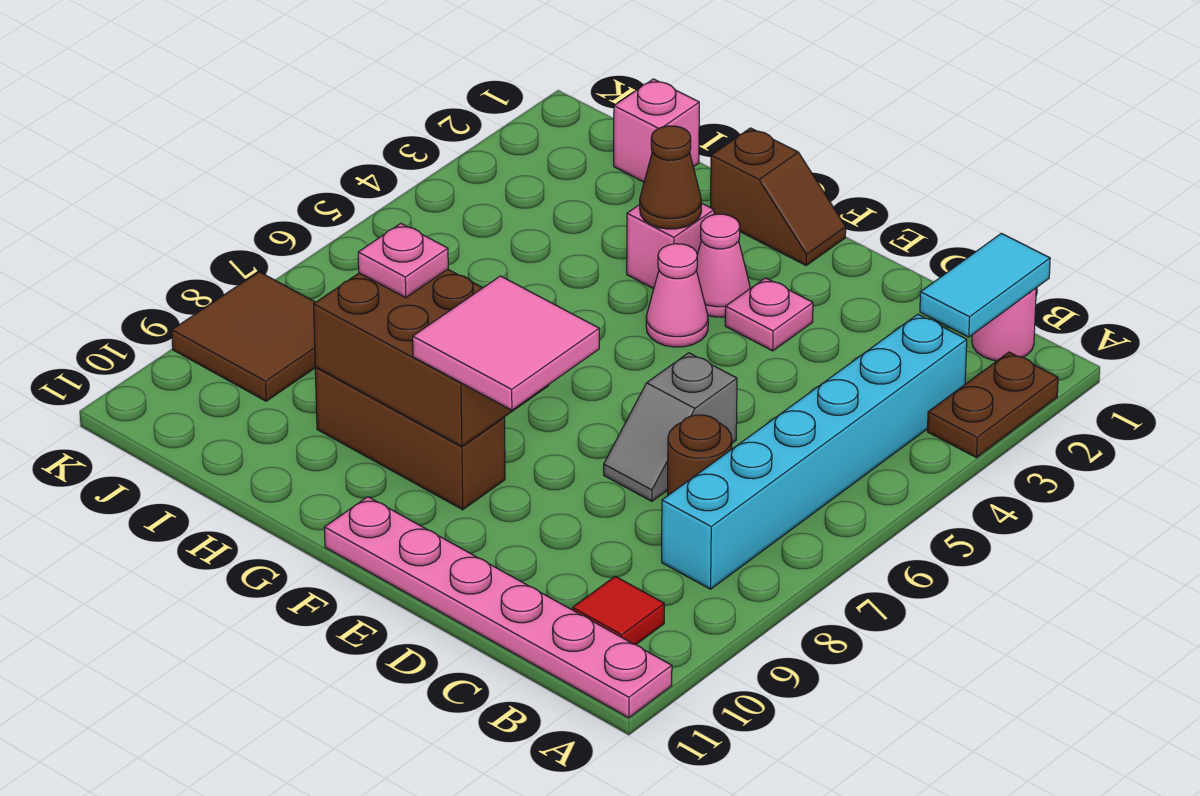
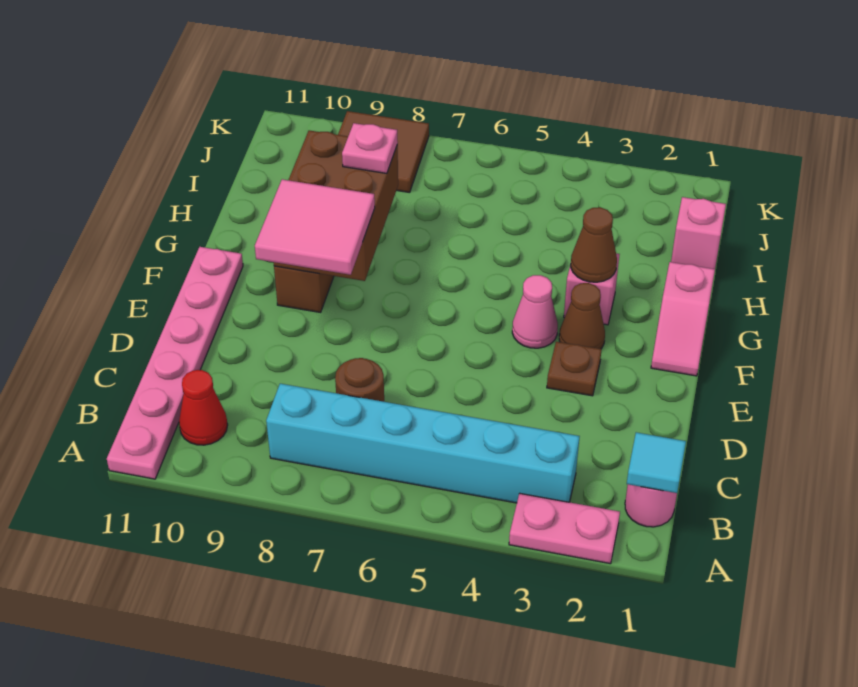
brown plate A2:A3 level 1 -> pink plate A2:A3 level 1
cyan tile B1:B2 level 2 -> cyan tile B1 level 2
red tile B10 level 1 -> red cone B10 level 1
grey slope D6:D7 level 1 top 6 -> none
pink plate E3 level 1 -> brown plate E3 level 1
brown slope F1:G1 level 1 top G -> pink slope F1:G1 level 1 top G
pink cone F3 level 1 -> brown cone F3 level 1

